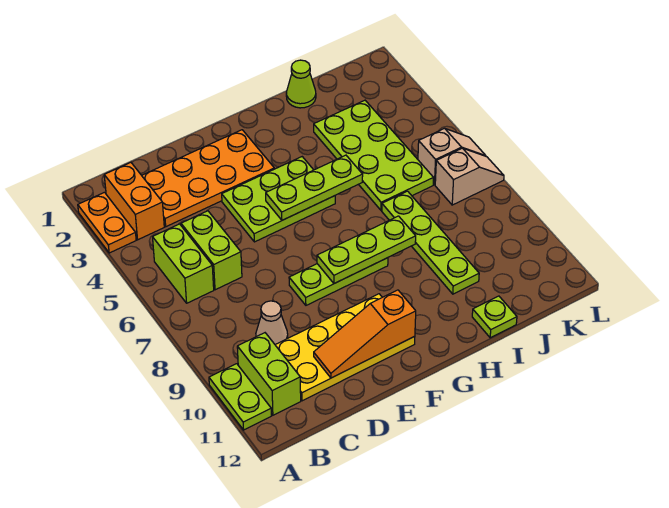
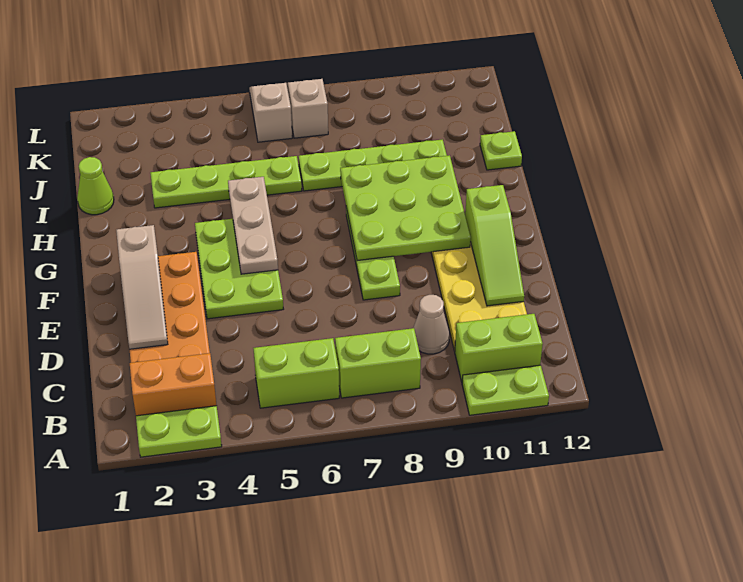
orange plate A2:A3 level 1 -> lime plate A2:A3 level 1
lime brick C5:C6 level 1 -> lime brick B7:B8 level 1
none -> tan slope D2:F2 level 2 top F
orange slope D11:F11 level 2 top F -> lime slope D11:F11 level 2 top F
lime plate F5:H5 level 2 -> tan plate F5:H5 level 2
lime plate F8:H8 level 2 -> lime plate F8:H10 level 2
lime plate I3:J6 level 1 -> lime plate I3:I6 level 1

